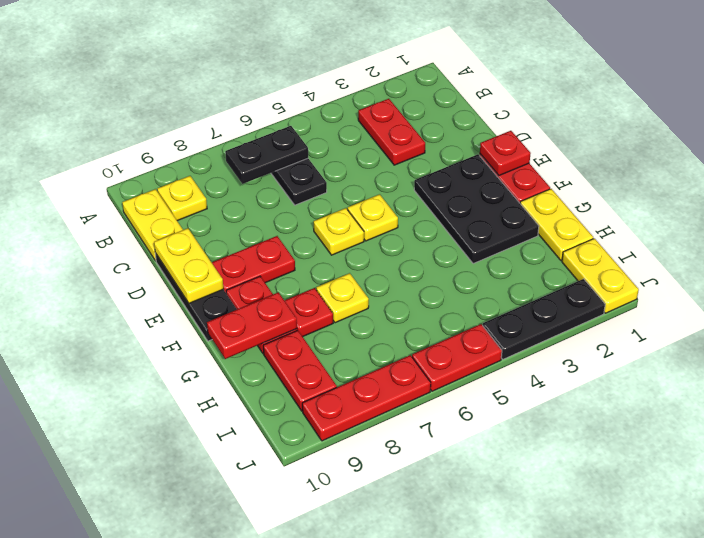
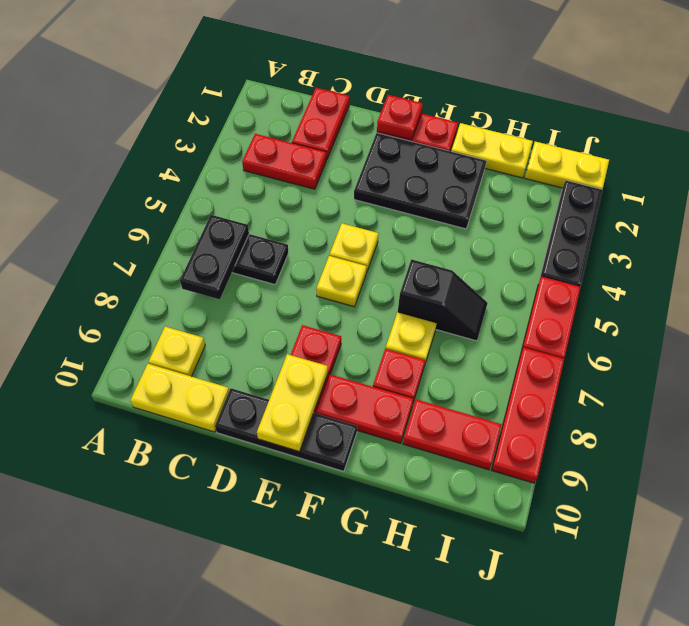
yellow plate D10:E10 level 2 -> yellow plate E9:E10 level 2
none -> black slope G6:H6 level 1 top G
red plate G9:G10 level 2 -> red plate C1:C2 level 1

